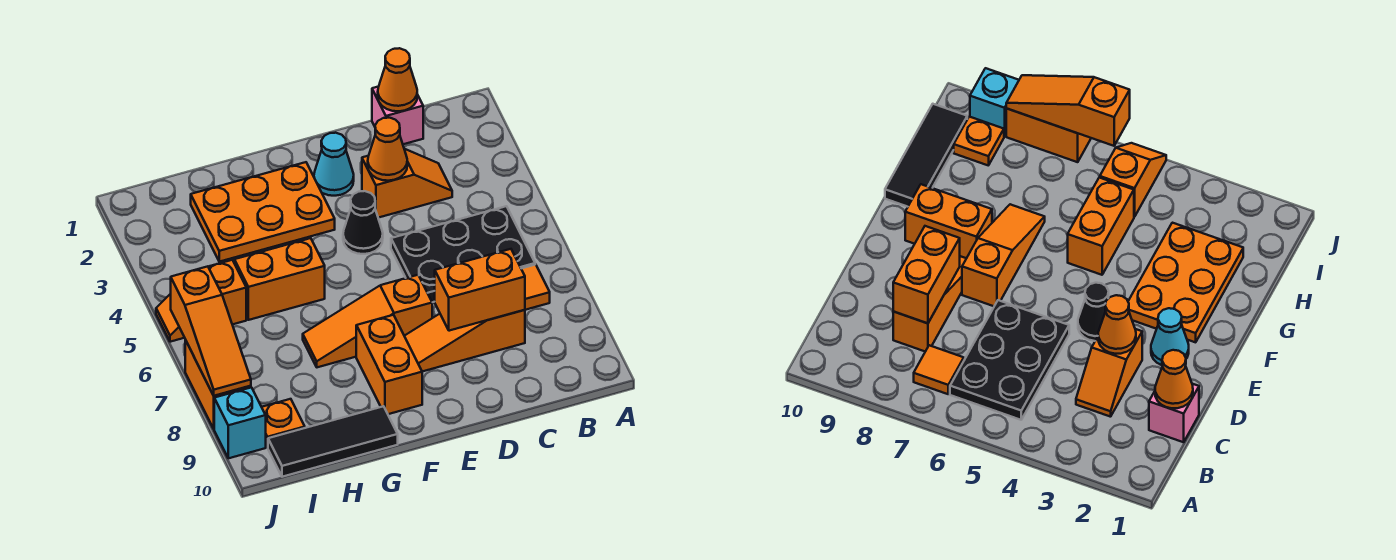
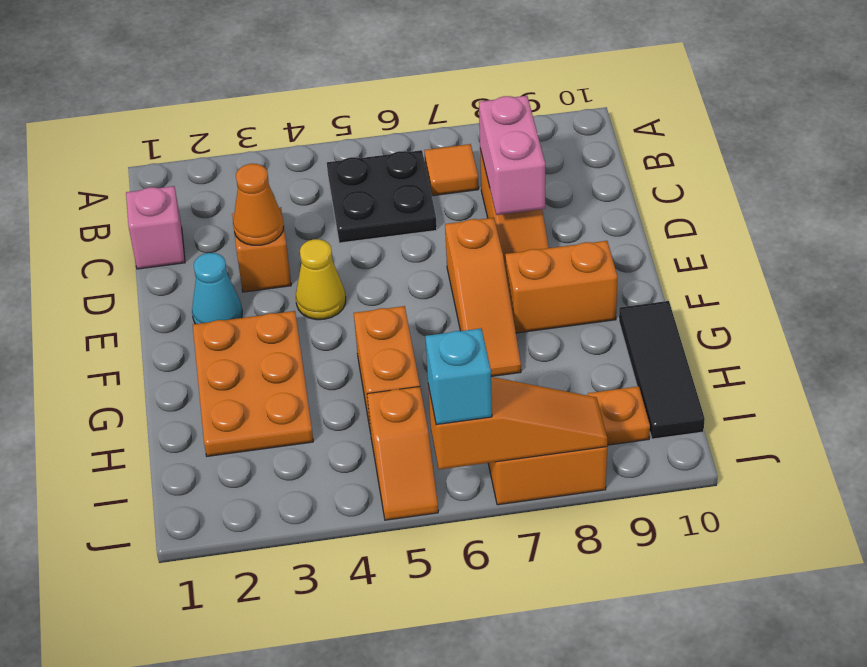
black plate B5:D6 level 1 -> black plate B5:C6 level 1
orange cone C1 level 2 -> none
orange brick C8:D8 level 2 -> pink brick C8:D8 level 2
black cone E4 level 1 -> yellow cone E4 level 1
cyan brick J9 level 1 -> cyan brick J6 level 3

